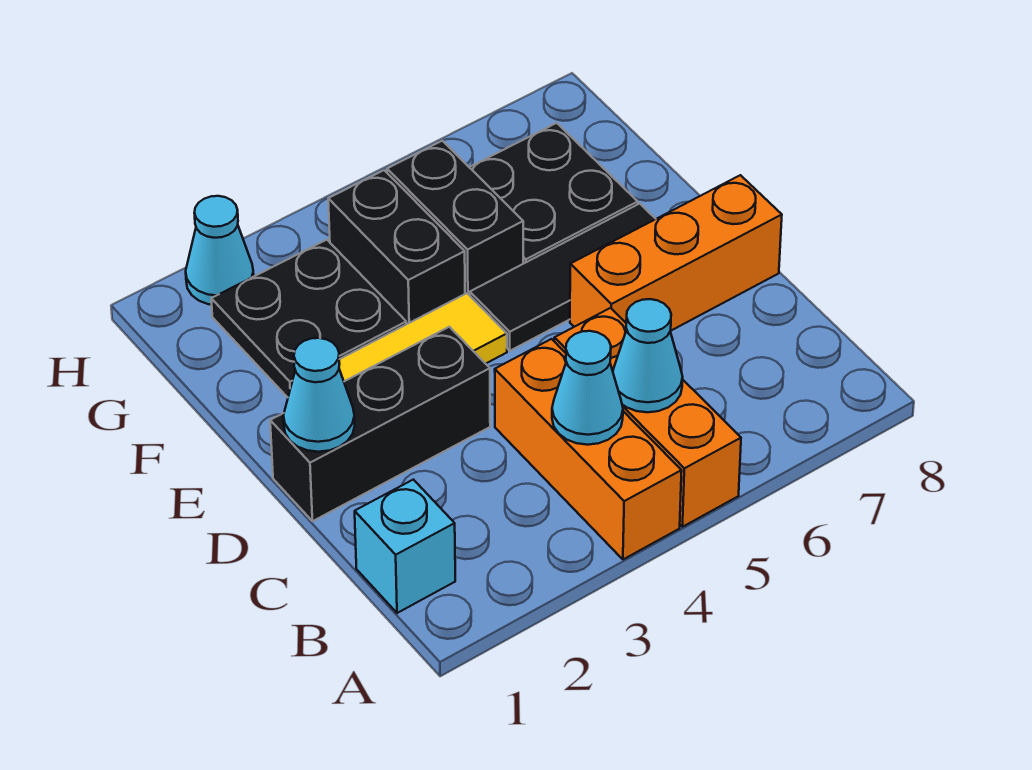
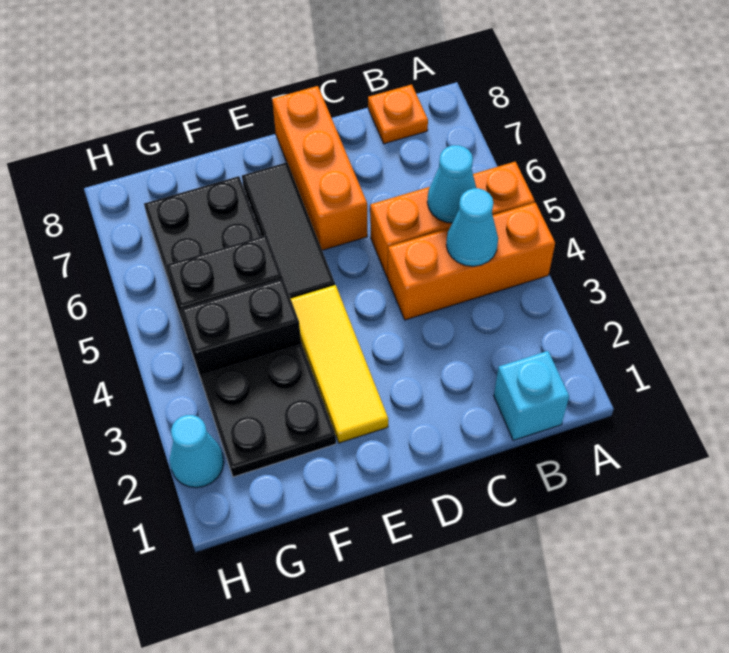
none -> orange plate B8 level 1
black brick D1:D3 level 1 -> none
cyan cone D1 level 2 -> none

